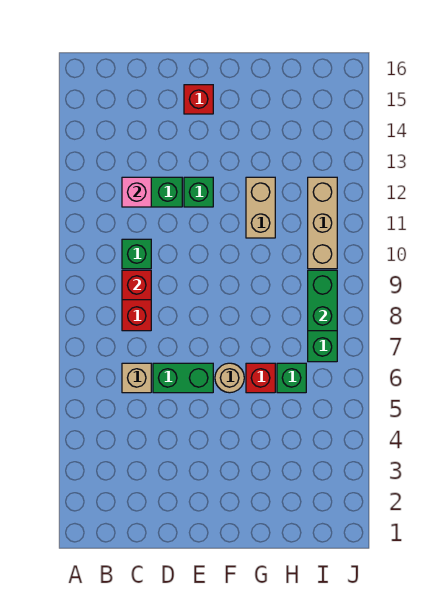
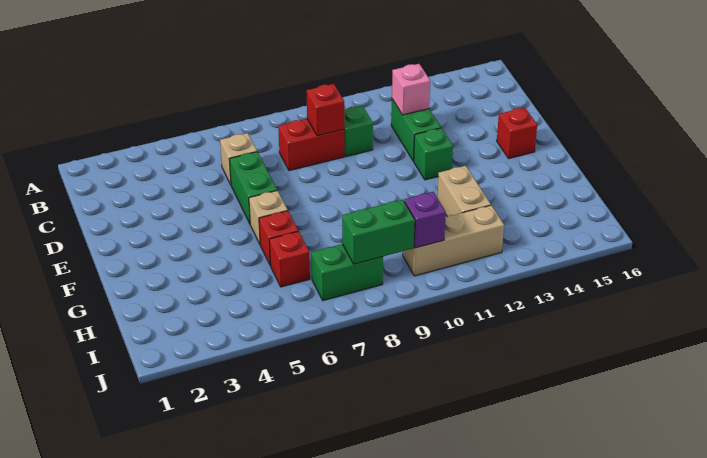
tan round brick F6 level 1 -> tan brick F6 level 1
tan brick G11:G12 level 1 -> tan brick G12:H12 level 1
green brick H6 level 1 -> red brick H6 level 1
none -> purple brick I10 level 2

